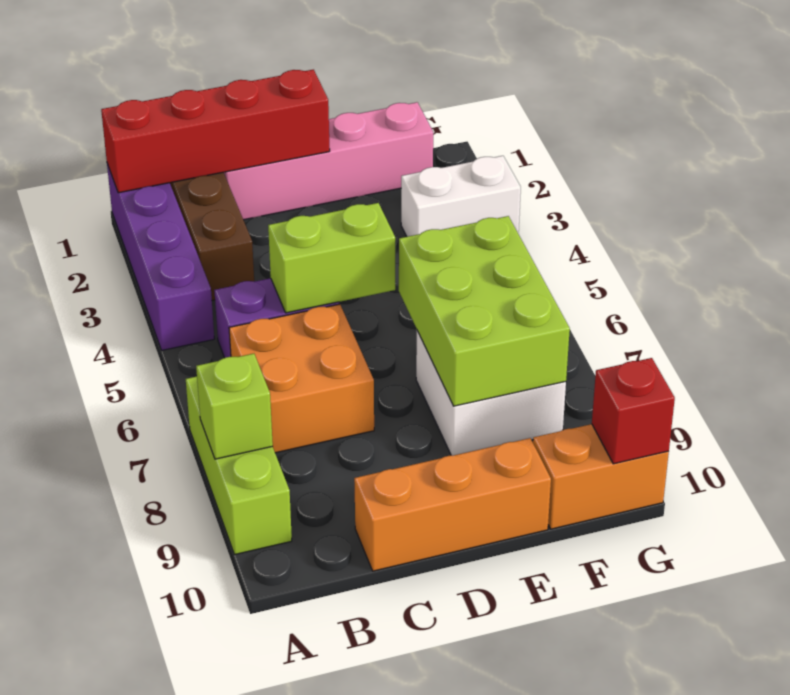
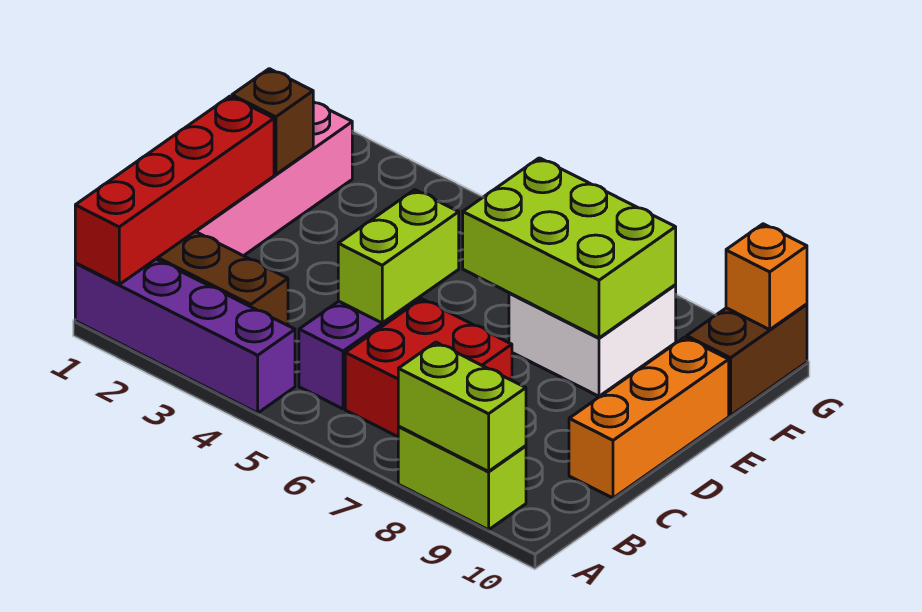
lime brick A7:A9 level 1 -> lime brick A8:A9 level 1
lime brick A8 level 2 -> lime brick A8:A9 level 2
orange brick B6:C7 level 1 -> red brick B6:C7 level 1
none -> brown brick E1 level 2
white brick F3:G3 level 1 -> none
orange brick F10:G10 level 1 -> brown brick F10:G10 level 1
red brick G10 level 2 -> orange brick G10 level 2

